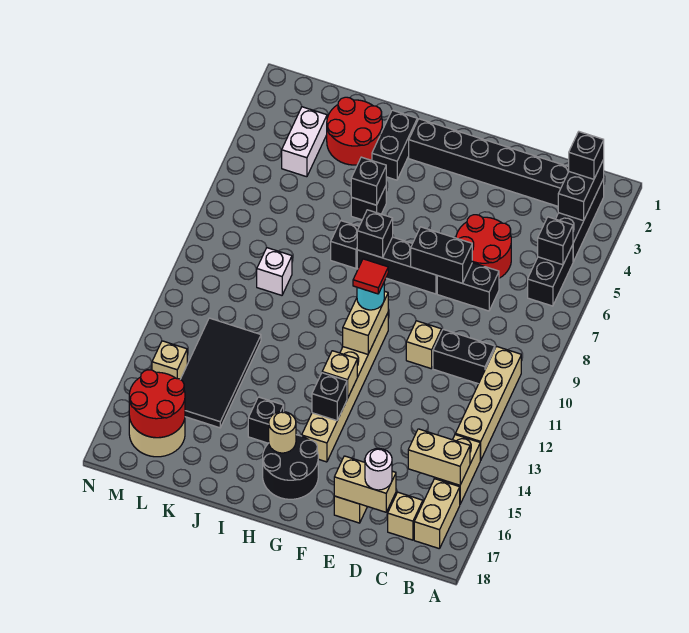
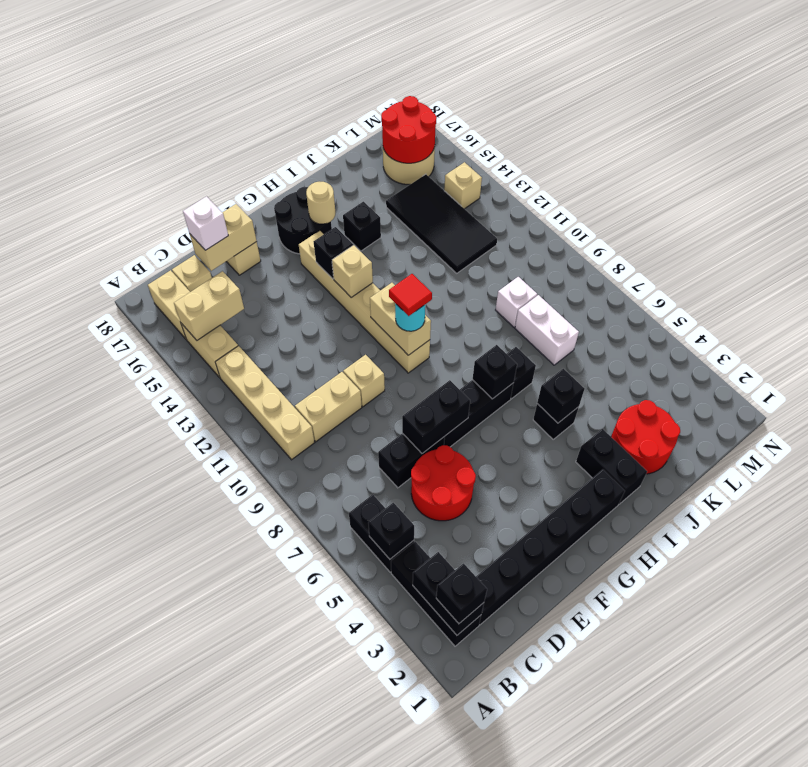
black brick C10:D10 level 1 -> tan brick C10:D10 level 1
white round brick D17 level 3 -> white brick D17 level 3
white brick L3:L4 level 1 -> white brick K7:K8 level 1

